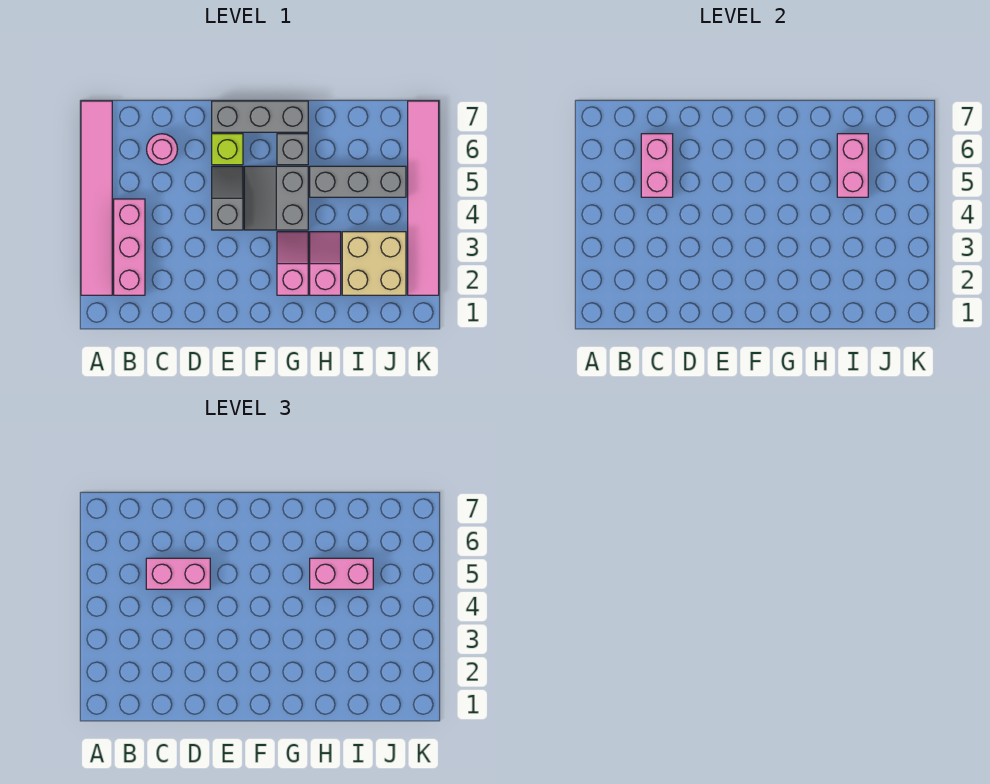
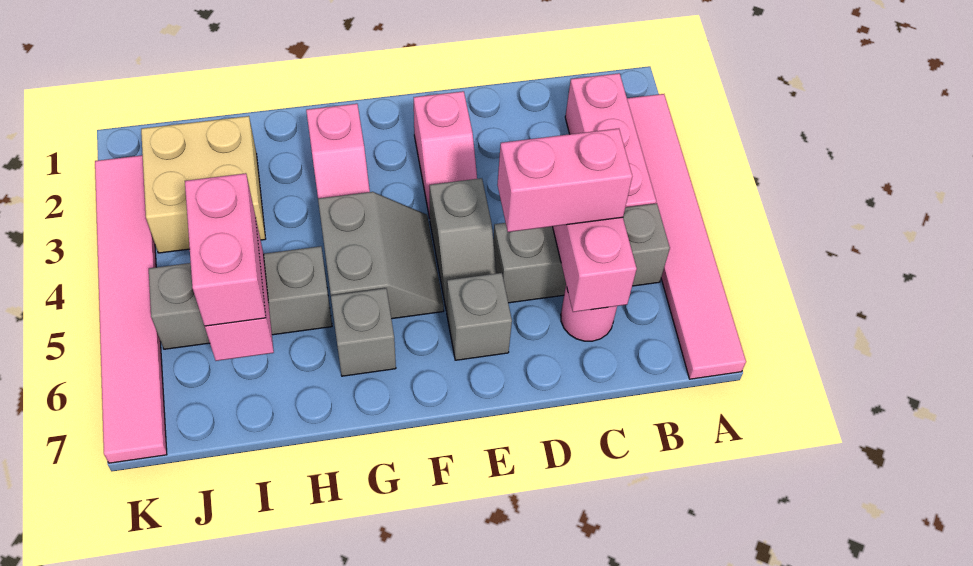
lime brick E6 level 1 -> grey brick E6 level 1
grey brick E7:G7 level 1 -> grey brick B5:D5 level 1
pink slope H2:H3 level 1 top 2 -> pink slope E2:E3 level 1 top 2
pink brick H5:I5 level 3 -> pink brick I5:I6 level 3

